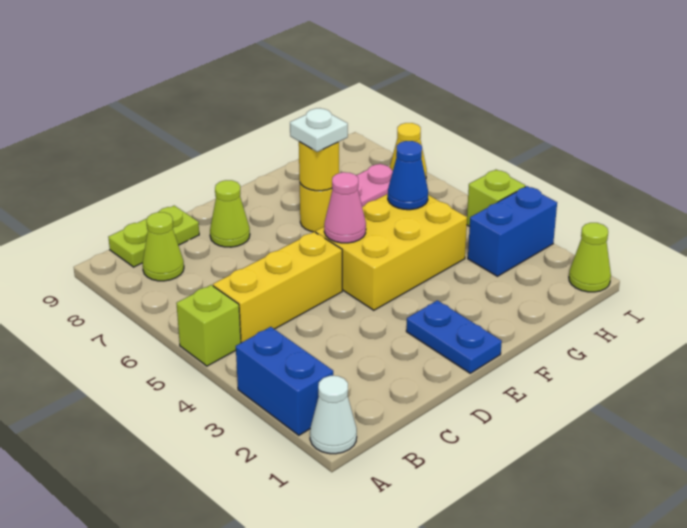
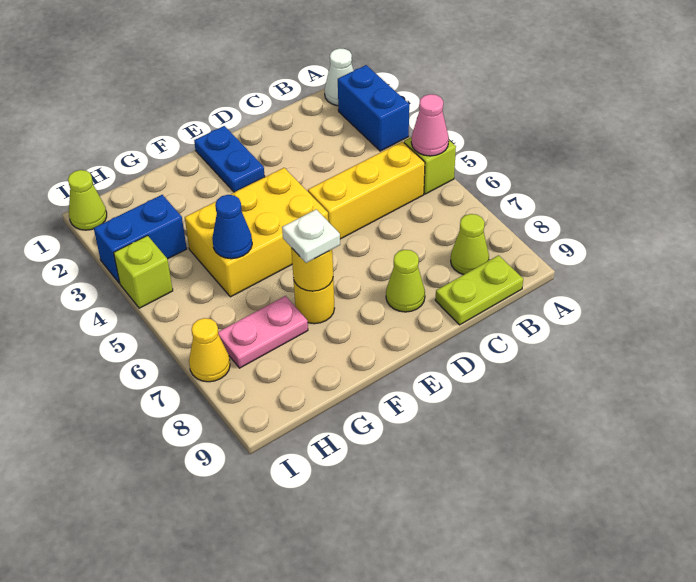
pink cone E5 level 2 -> pink cone A5 level 2

